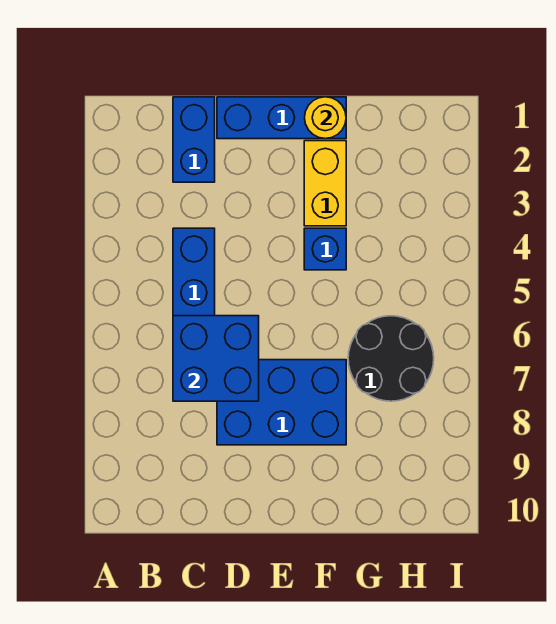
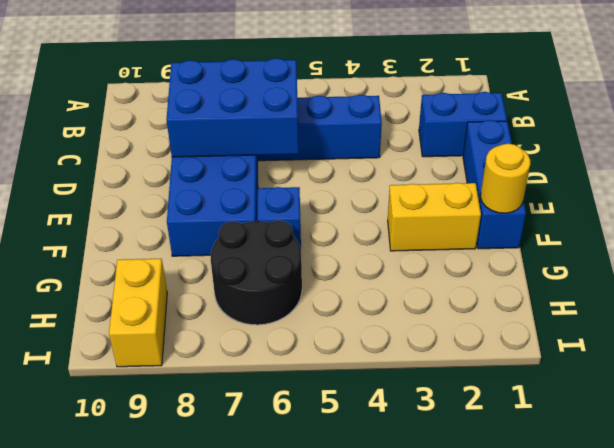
blue brick C6:D7 level 2 -> blue brick C6:D8 level 2
blue brick F4 level 1 -> blue brick F6 level 1
none -> yellow brick H9:I9 level 1

